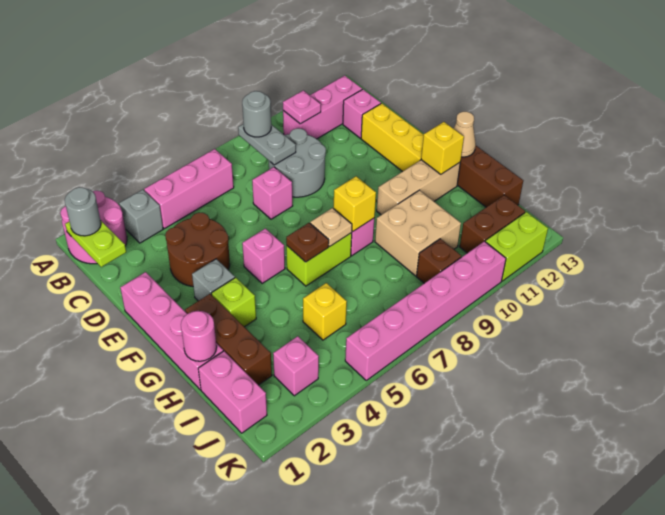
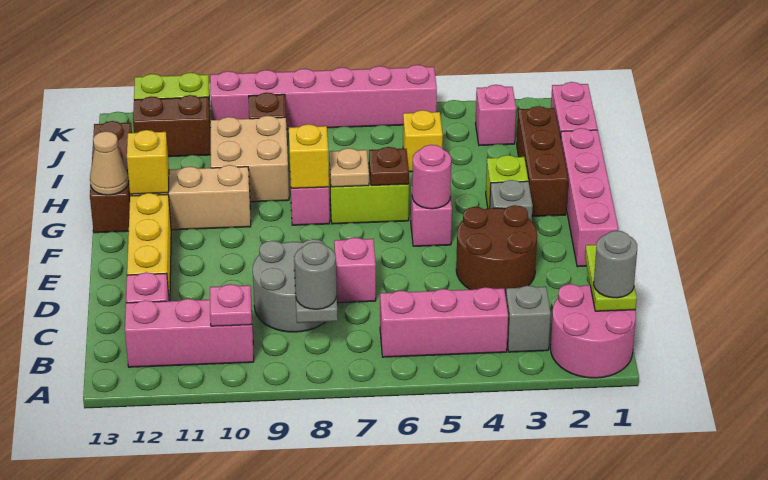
pink round brick H1 level 2 -> pink round brick F5 level 2

